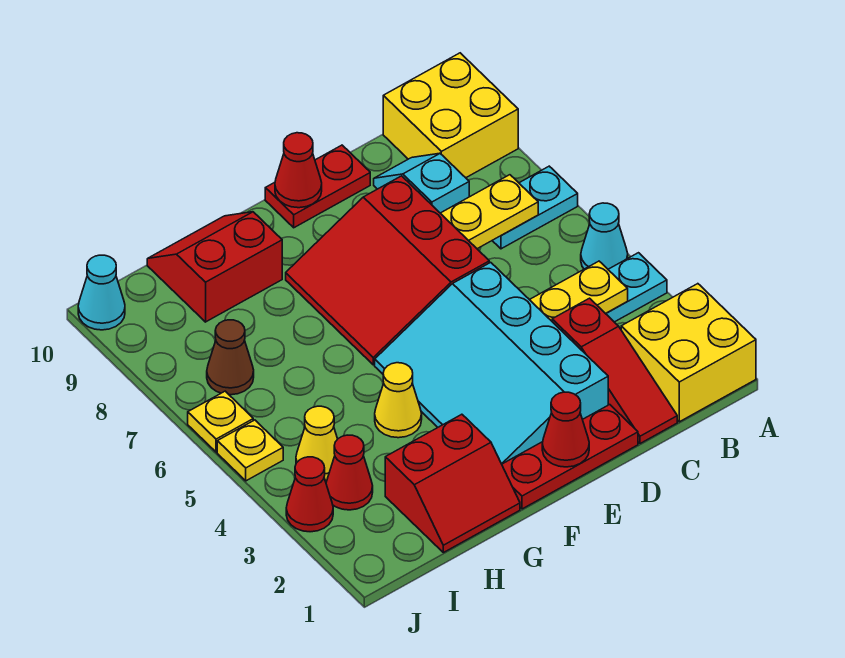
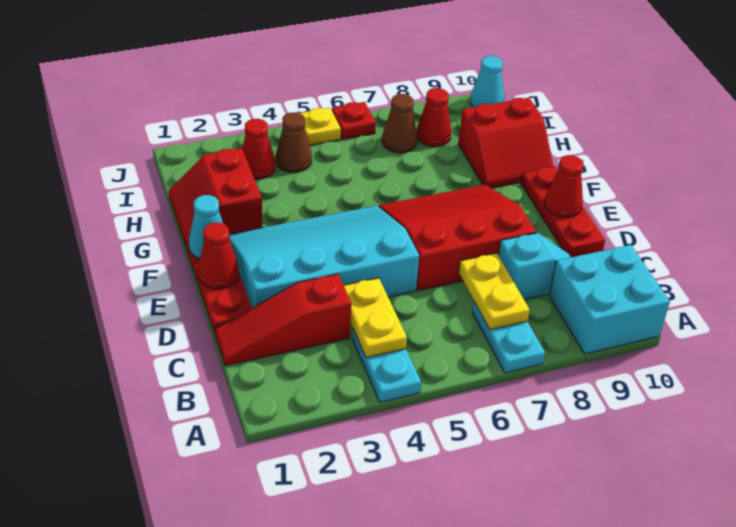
yellow brick A1:B2 level 1 -> none
cyan cone A5 level 1 -> cyan cone F1 level 2
yellow brick A9:B10 level 1 -> cyan brick A9:B10 level 1
red plate D10:E10 level 1 -> red plate D10:F10 level 1
yellow cone G4 level 1 -> none
red slope G9:H10 level 1 top 9 -> red slope G9:H10 level 1 top H
yellow cone I4 level 1 -> brown cone I4 level 1
red cone J3 level 1 -> red cone I8 level 1
yellow plate J6 level 1 -> red plate J6 level 1

